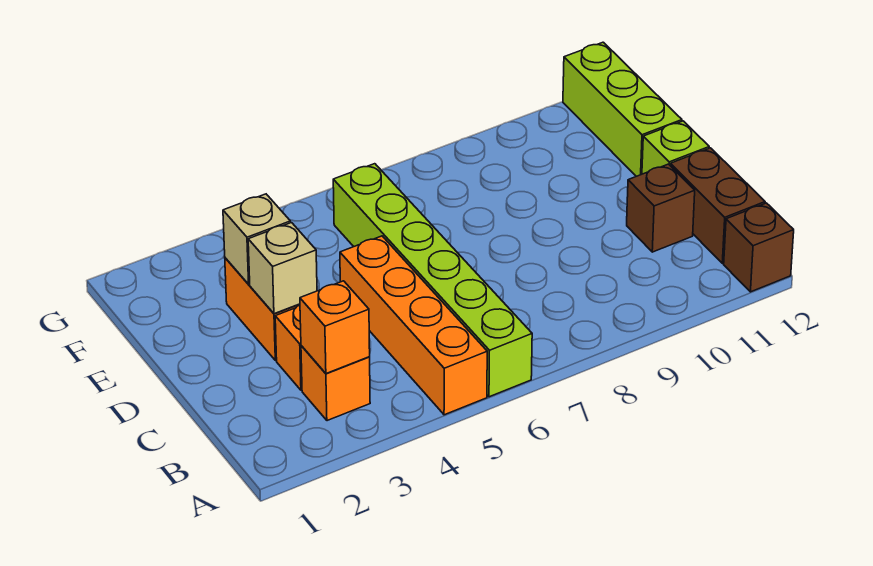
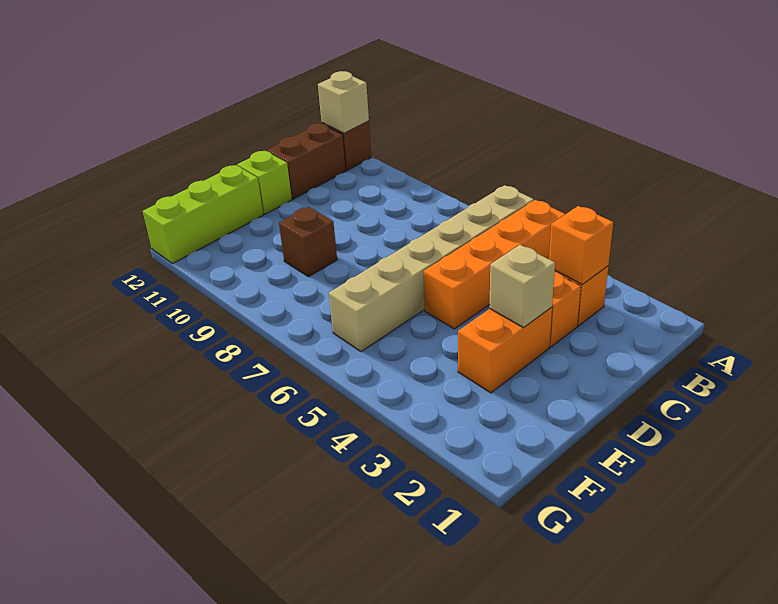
lime brick A6:F6 level 1 -> tan brick A6:F6 level 1
brown brick C11 level 1 -> brown brick E9 level 1
tan brick E3 level 2 -> tan brick A12 level 2

